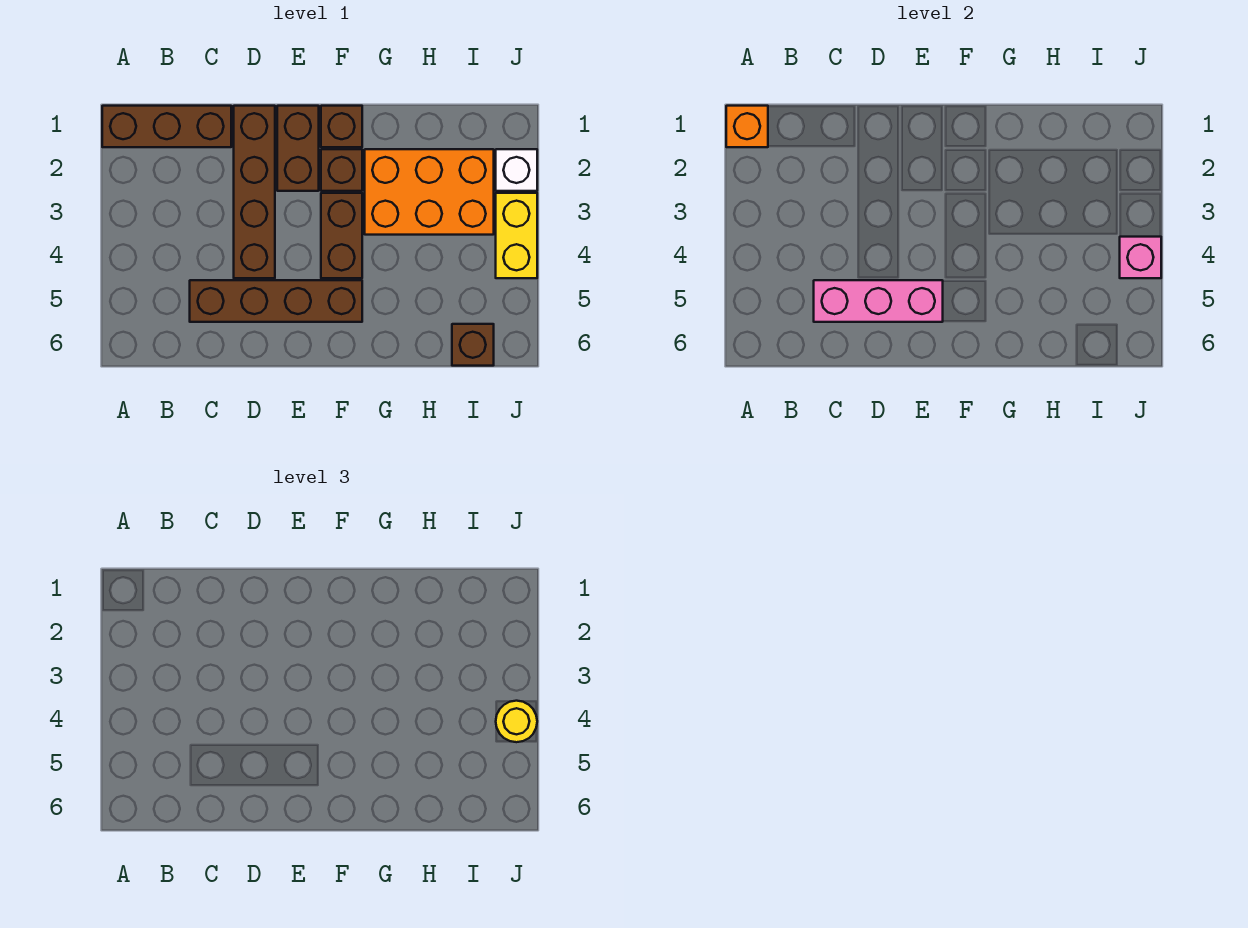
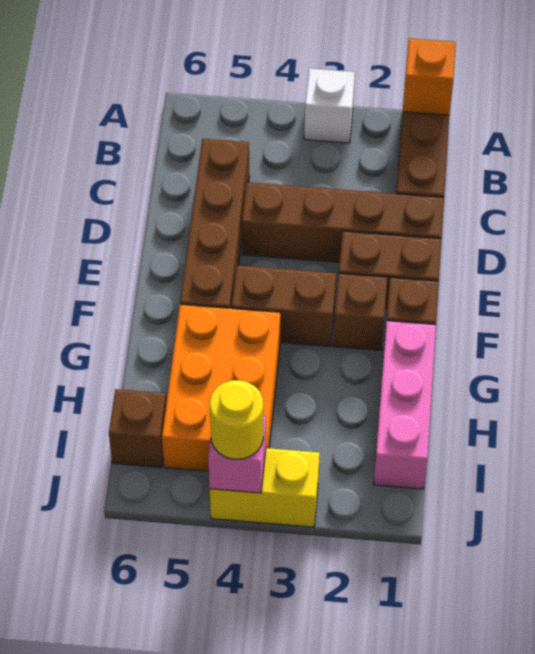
pink brick C5:E5 level 2 -> pink brick G1:I1 level 1
orange brick G2:I3 level 1 -> orange brick G4:I5 level 1
white brick J2 level 1 -> white brick A3 level 1

